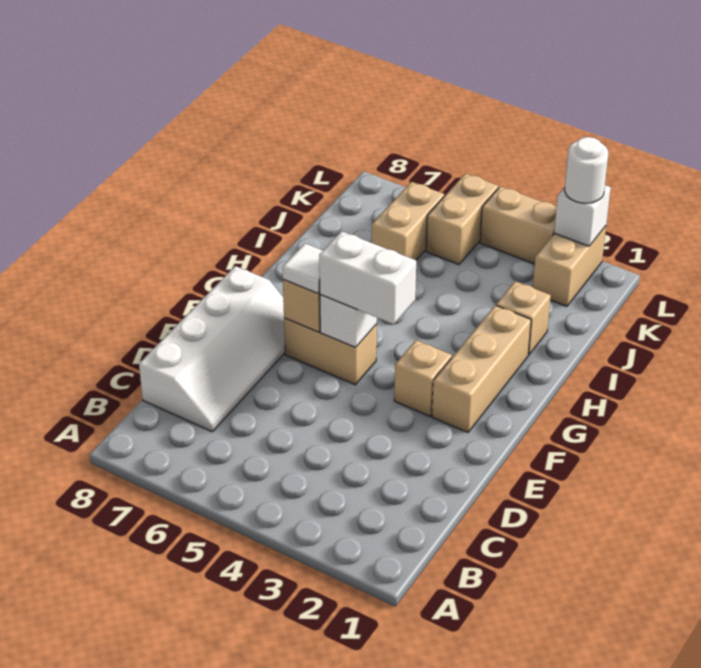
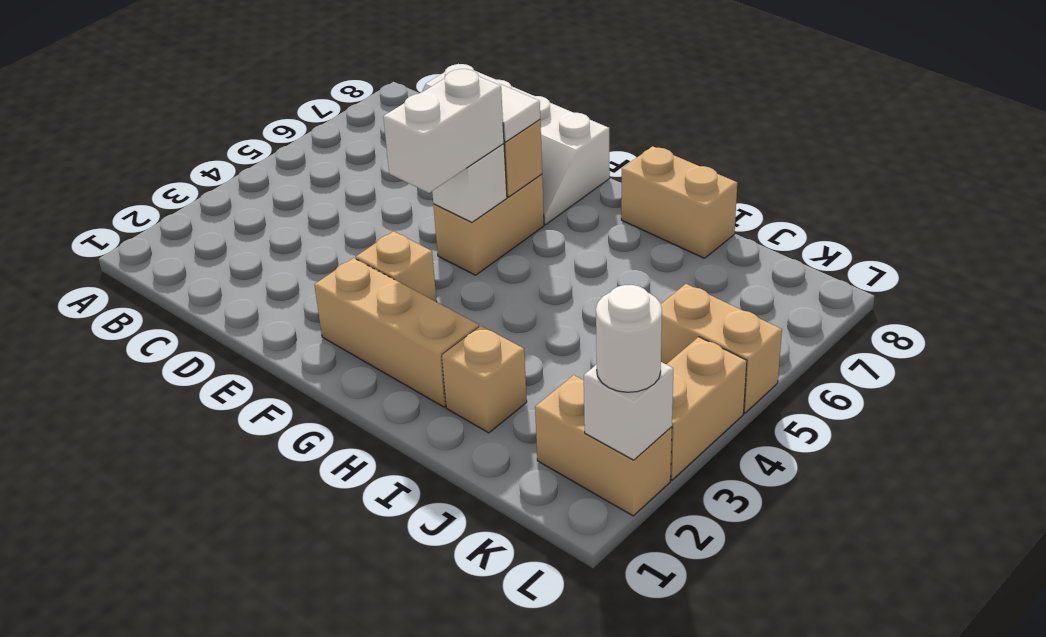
tan brick J6:K6 level 1 -> tan brick H8:I8 level 1

